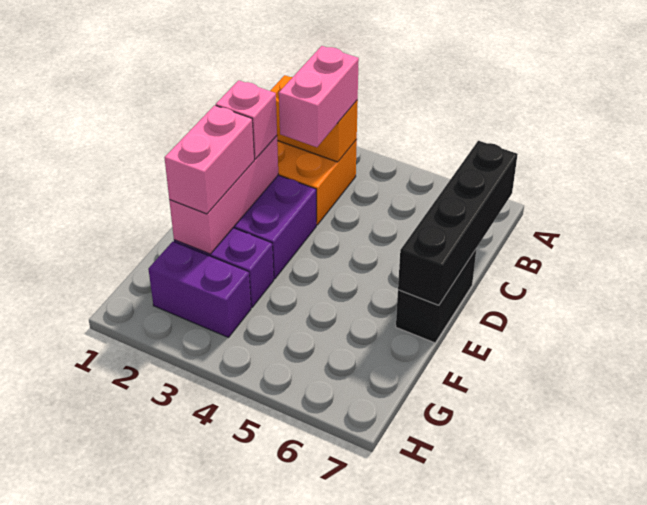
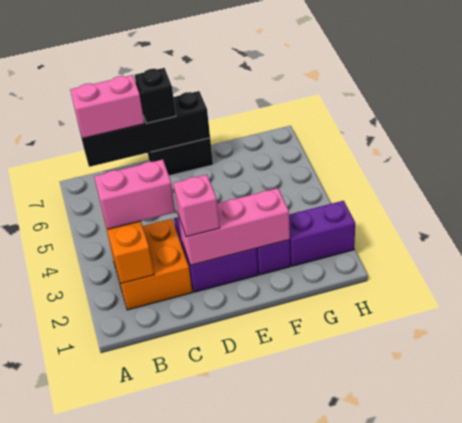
none -> black brick D7 level 3
pink brick E2:F2 level 3 -> pink brick B7:C7 level 3
purple brick G2:G3 level 1 -> purple brick G2:H2 level 1

